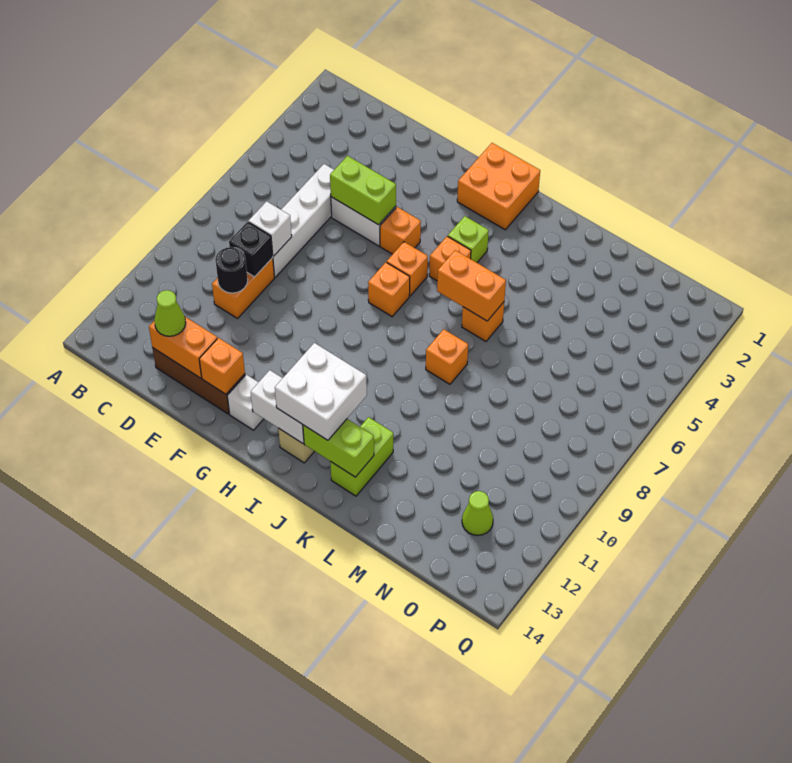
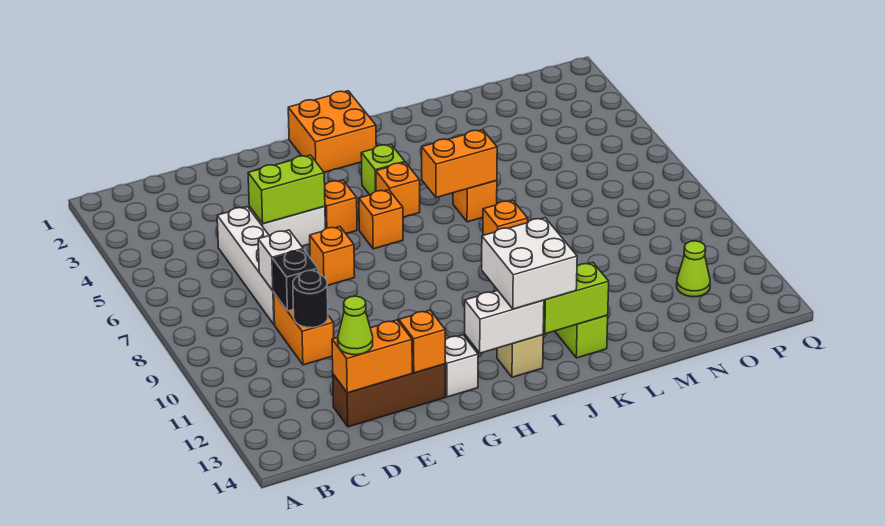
orange brick H7 level 1 -> orange brick F7 level 1

